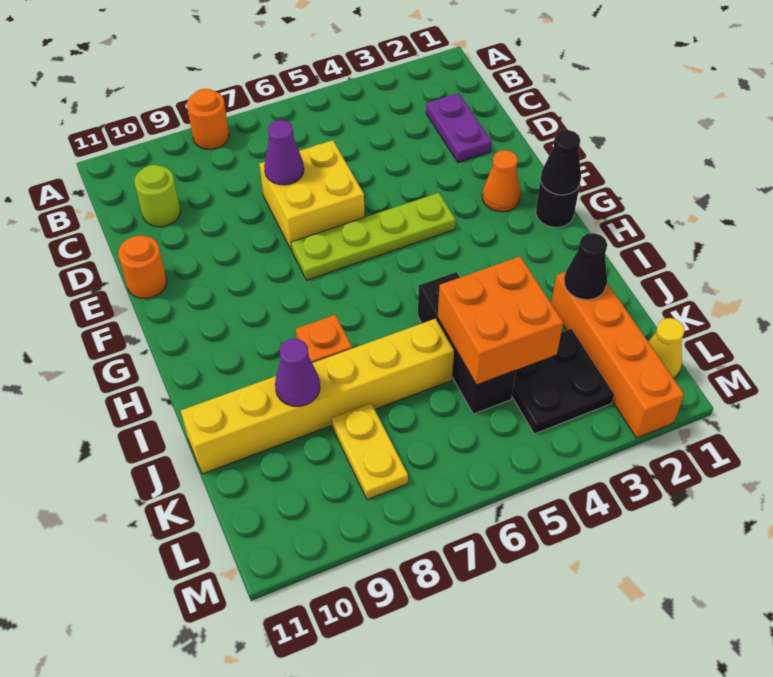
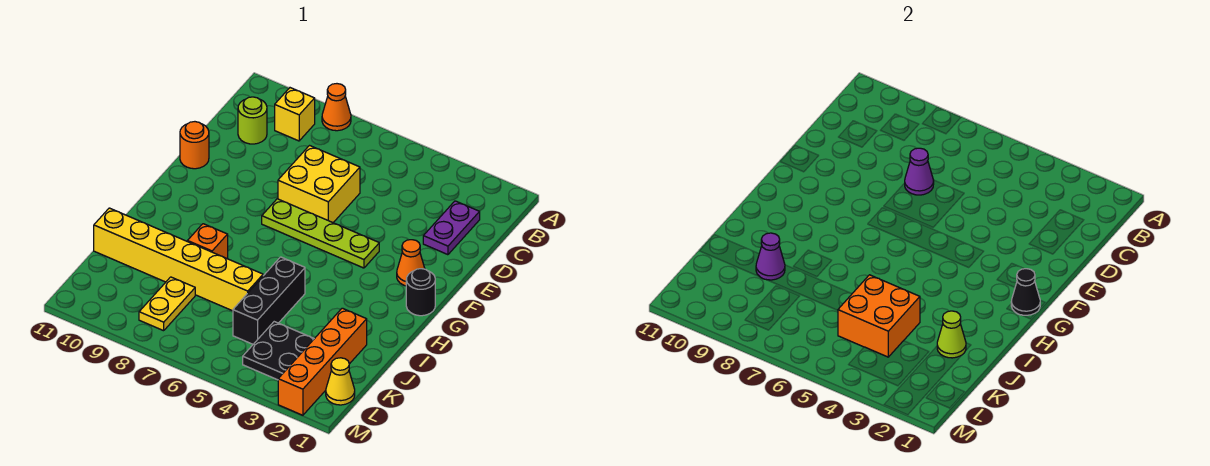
orange round brick A8 level 1 -> orange cone A8 level 1
none -> yellow brick B9 level 1
black cone J2 level 2 -> lime cone J2 level 2

